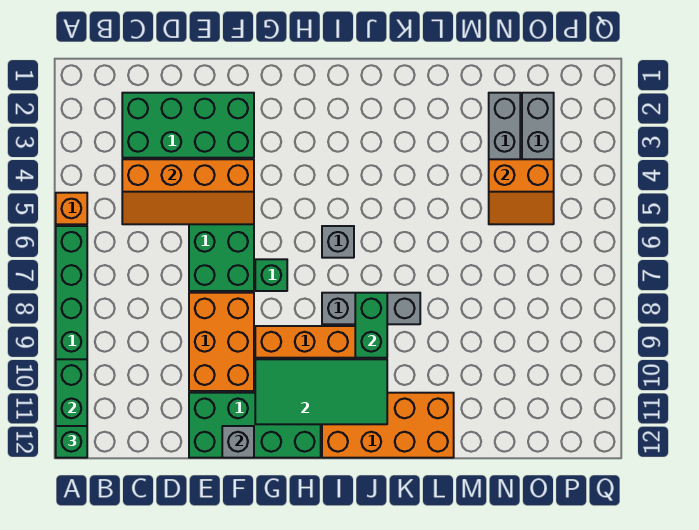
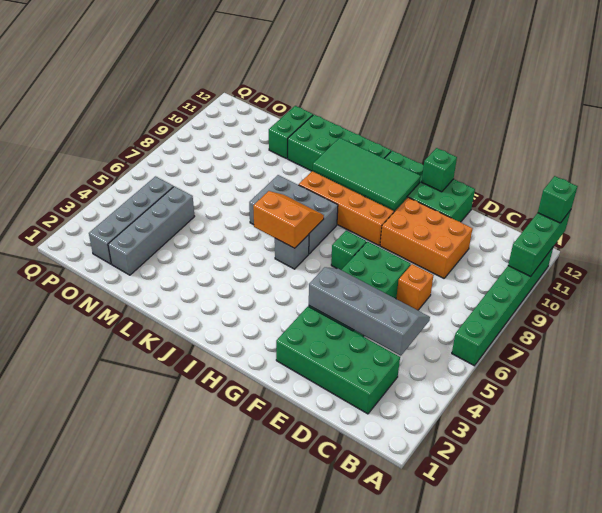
orange brick A5 level 1 -> orange brick D7 level 1
orange slope C4:F5 level 2 top 4 -> grey slope C4:F5 level 2 top 4
orange brick E8:F10 level 1 -> orange brick D9:F10 level 1
grey brick F12 level 2 -> green brick F12 level 2
grey brick I8:K8 level 1 -> grey brick I7:K8 level 1
orange brick I11:L12 level 1 -> green brick I11:L12 level 1
green brick J8:J9 level 2 -> green brick M11:M12 level 1
orange slope N4:O5 level 2 top 4 -> orange slope I6:J7 level 2 top 6

